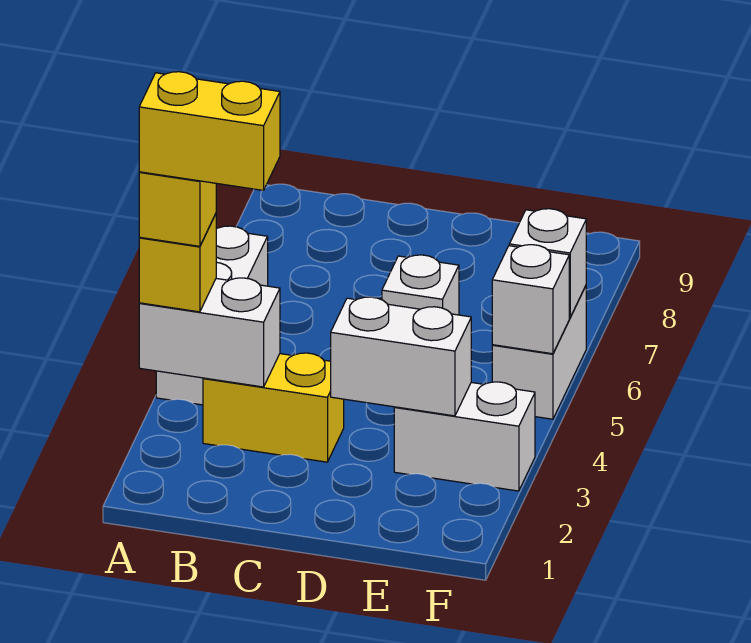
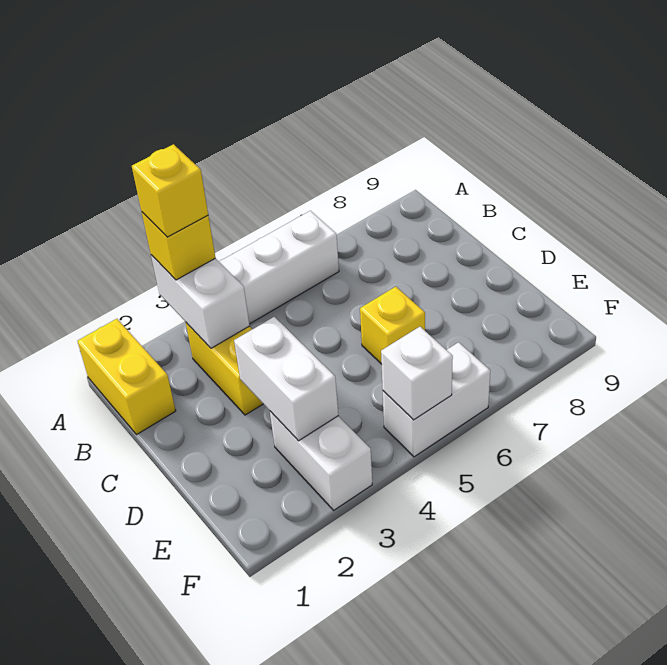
yellow brick A3:B3 level 5 -> yellow brick A1:B1 level 1
white brick D6 level 1 -> yellow brick D6 level 1
white brick F6 level 2 -> none

